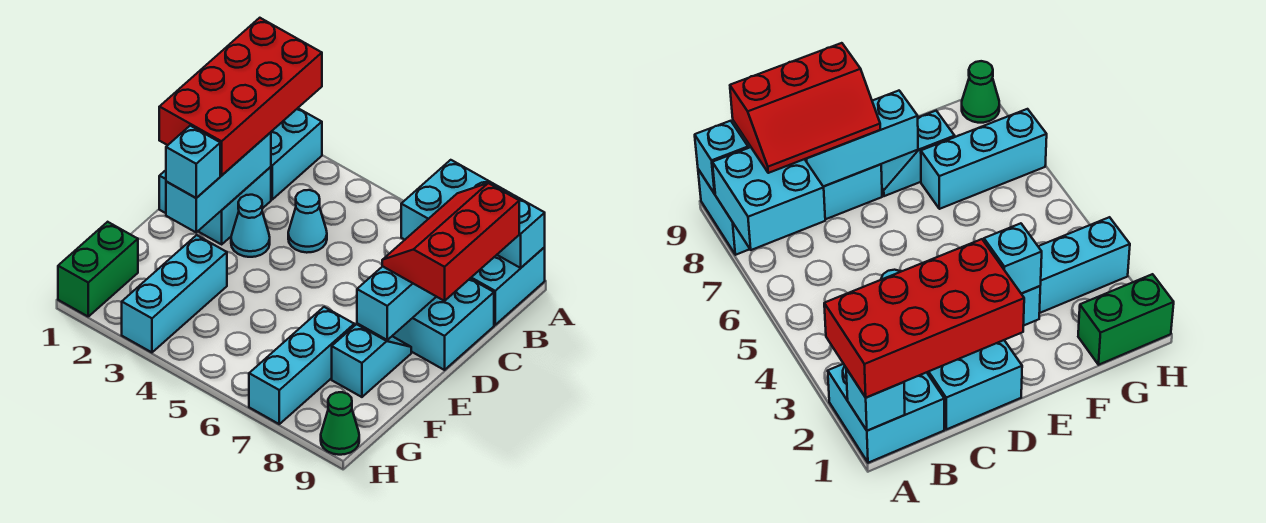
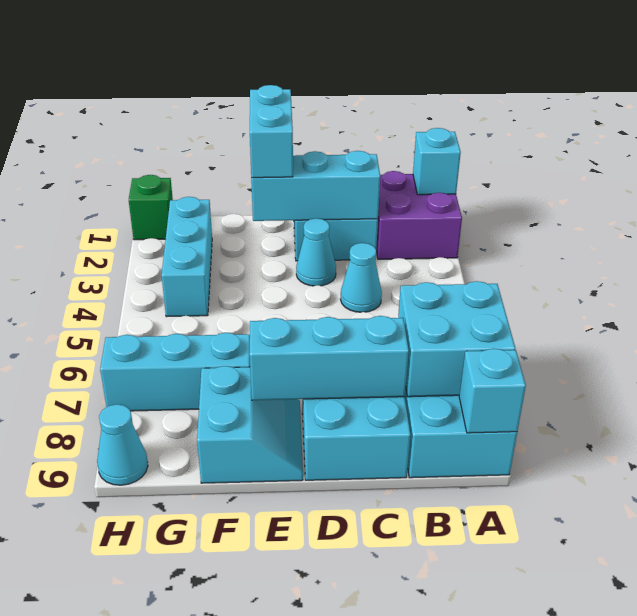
cyan brick A1:B2 level 1 -> purple brick A1:B2 level 1
red brick A1:D2 level 3 -> none
red slope B8:D9 level 3 top 9 -> none
cyan brick E2 level 3 -> cyan brick E1:E2 level 3
cyan slope E8:F8 level 1 top F -> cyan slope E8:F9 level 1 top F
cyan brick F3:H3 level 1 -> cyan brick G2:G4 level 1
green brick G1:H1 level 1 -> green brick H1 level 1
green cone H9 level 1 -> cyan cone H9 level 1

